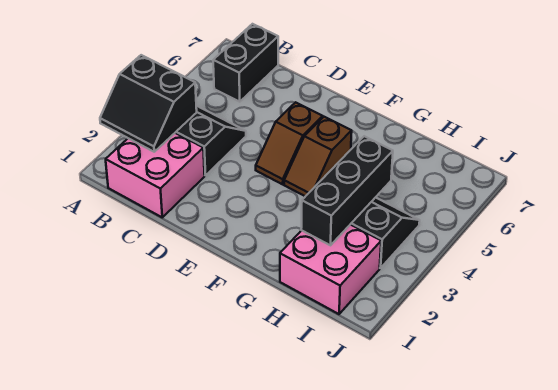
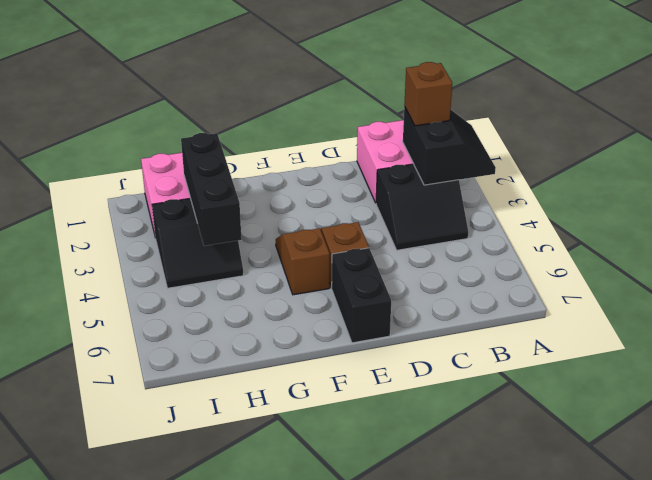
black slope A2:B3 level 2 top 3 -> black slope A2:B3 level 2 top B
none -> brown brick B2 level 3
black brick B6:B7 level 1 -> black brick E6:E7 level 1

